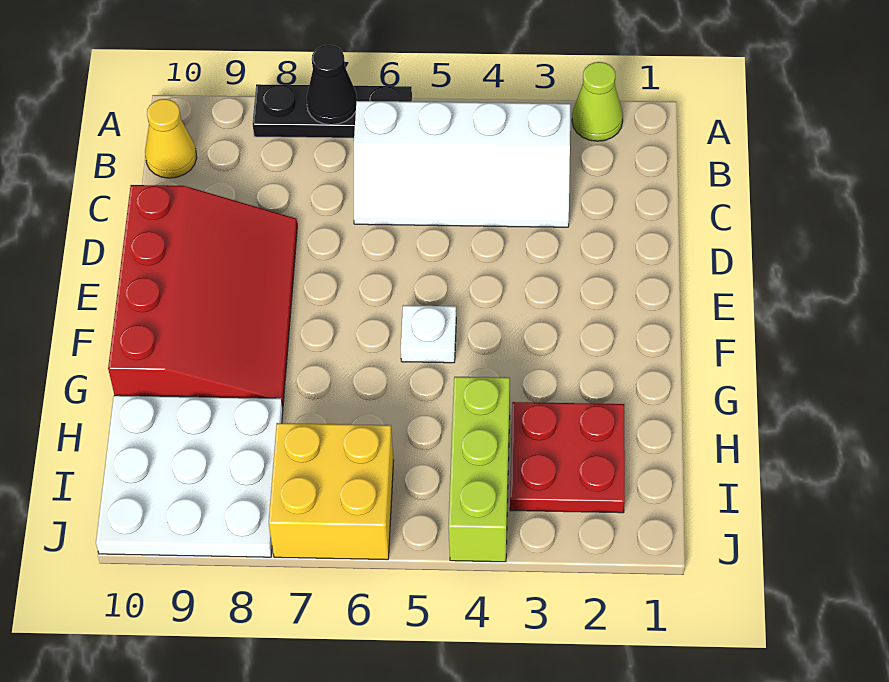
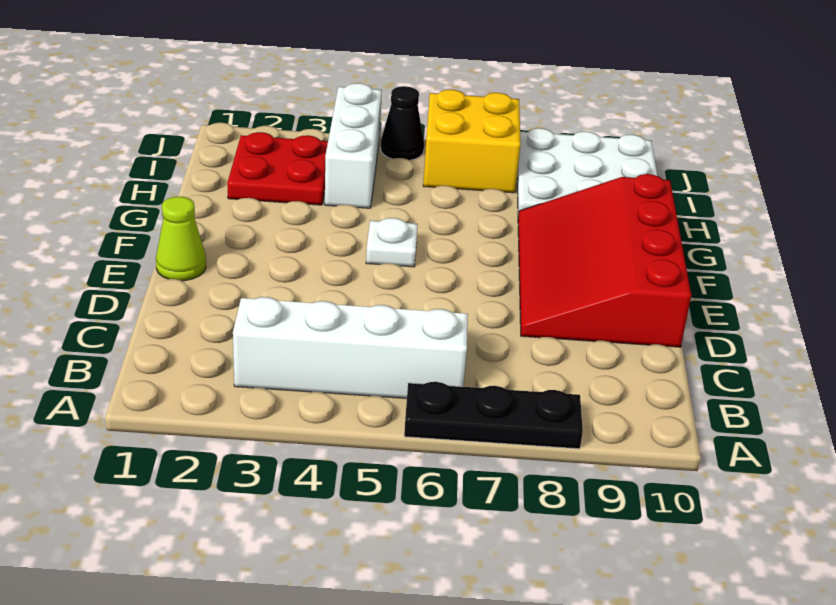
lime cone A2 level 1 -> lime cone E1 level 1
black cone A7 level 2 -> black cone J5 level 1
yellow cone B10 level 1 -> none
lime brick H4:J4 level 1 -> white brick H4:J4 level 1

